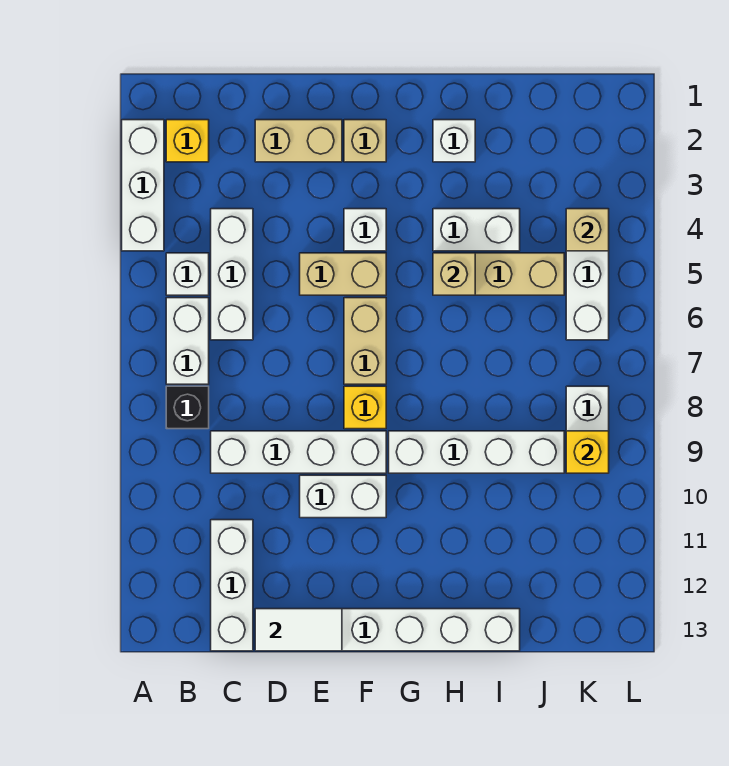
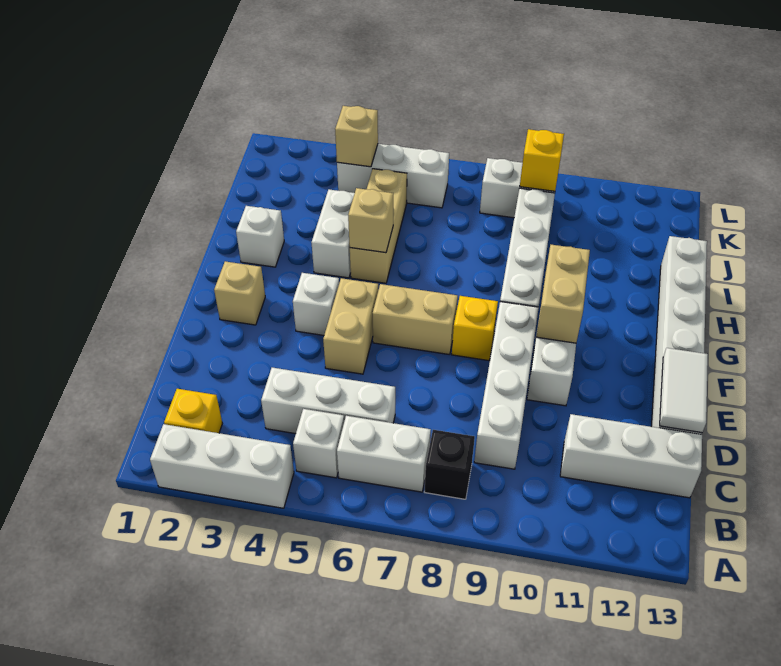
tan brick D2:E2 level 1 -> tan brick F10:G10 level 2

